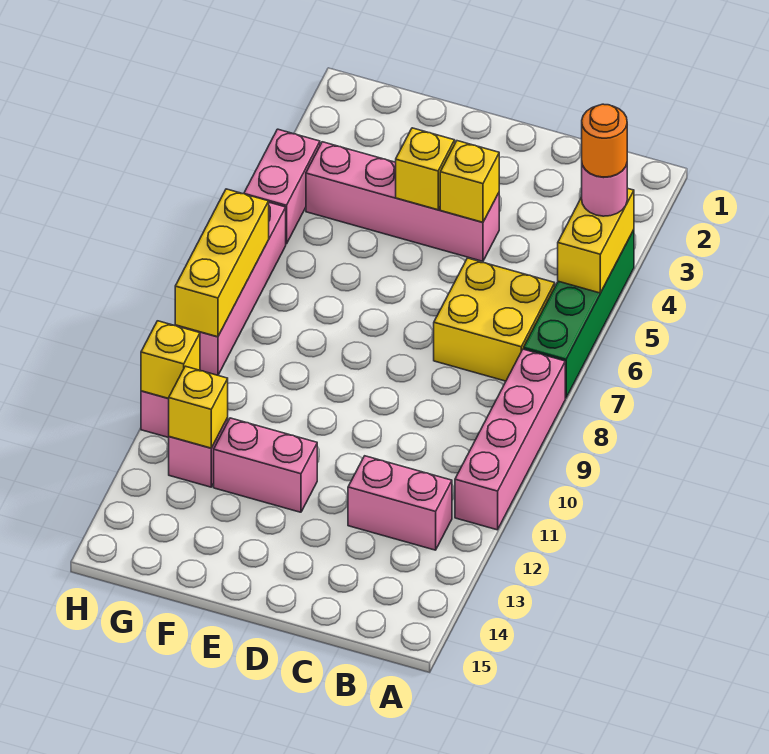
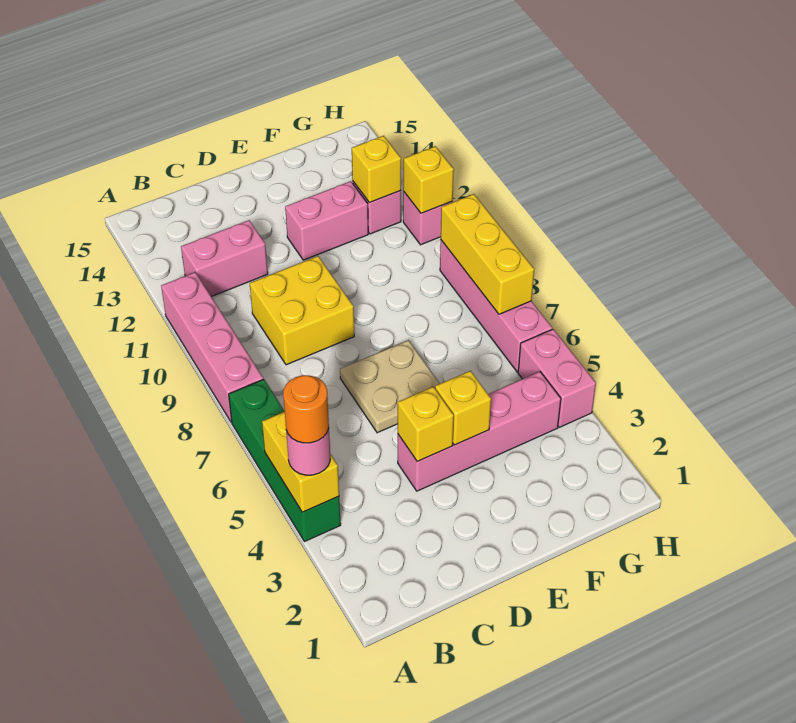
yellow brick B6:C7 level 1 -> yellow brick C9:D10 level 1
none -> tan plate D6:E7 level 1

